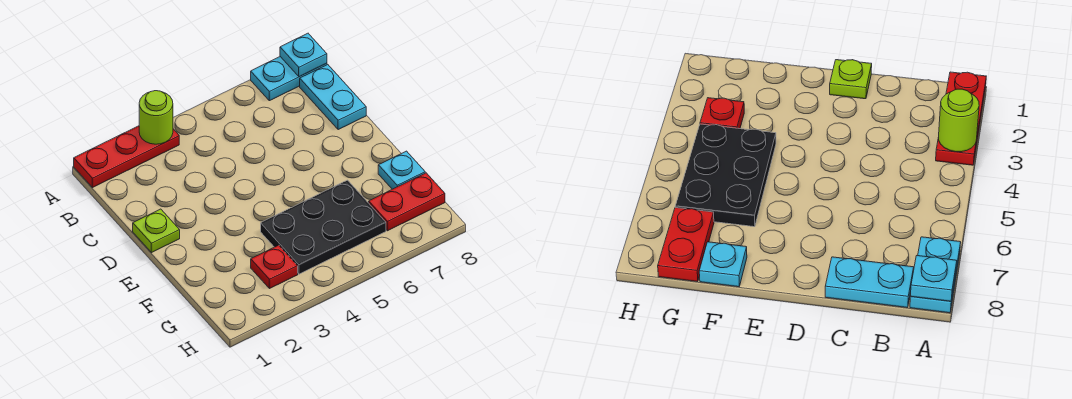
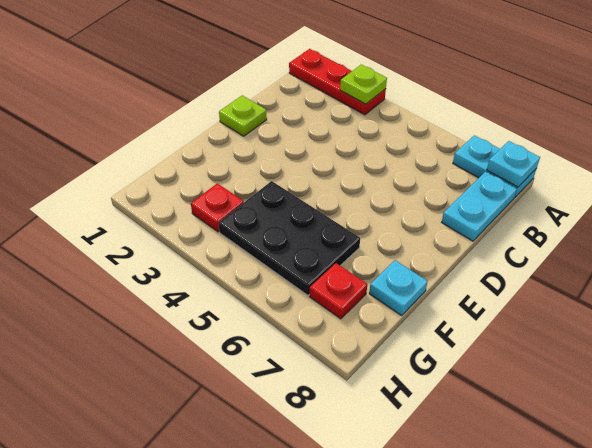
lime round brick A3 level 2 -> lime plate A3 level 2
red plate G7:G8 level 1 -> red plate G7 level 1

